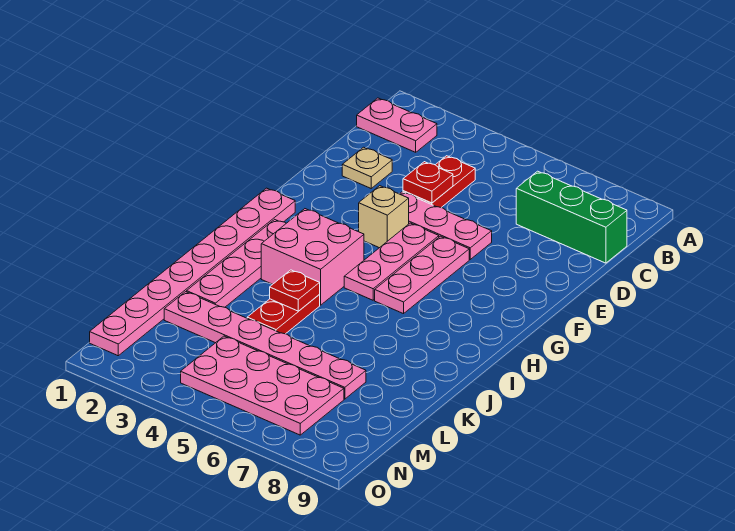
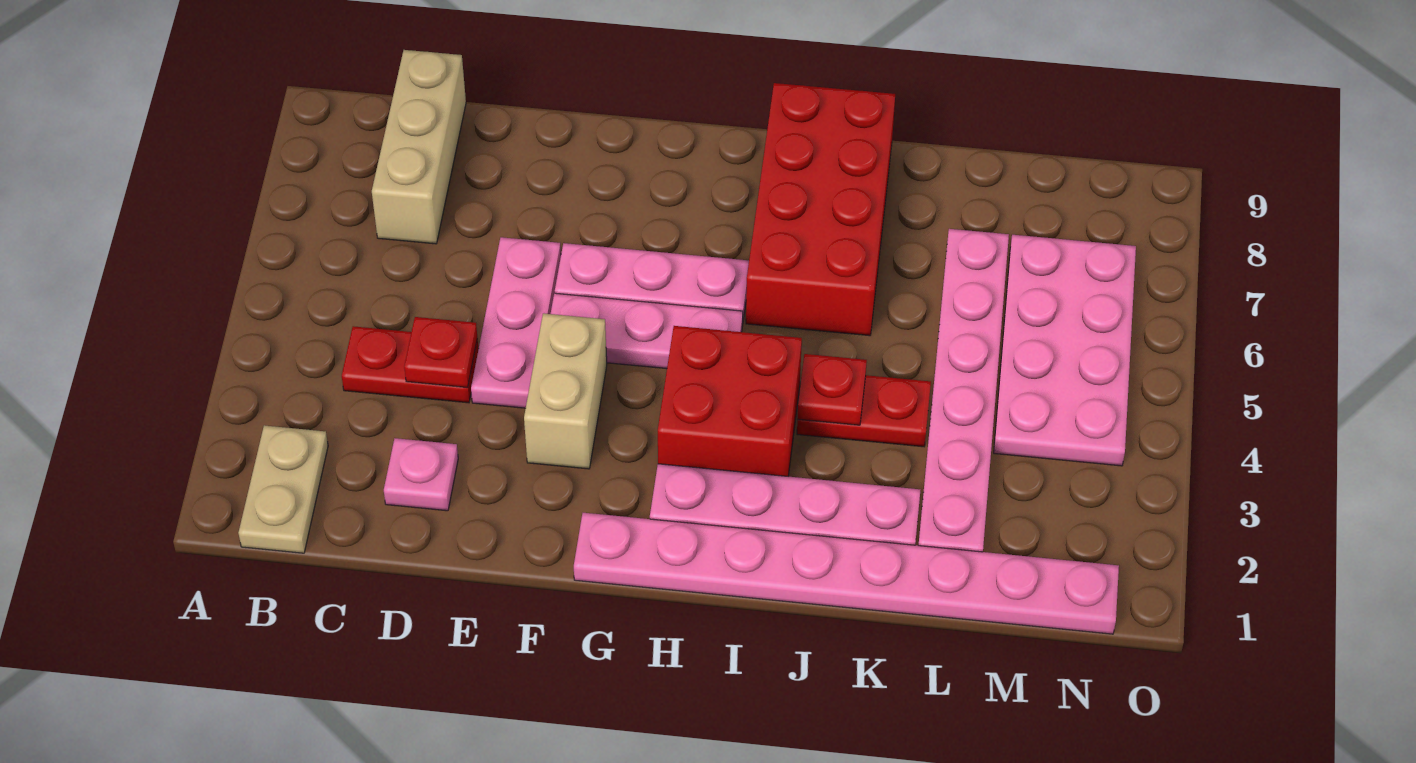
pink plate B1:B2 level 1 -> tan plate B1:B2 level 1
green brick C7:C9 level 1 -> tan brick C7:C9 level 1
tan plate D2 level 1 -> pink plate D2 level 1
tan brick F4 level 1 -> tan brick F3:F4 level 1
pink brick H3:I4 level 1 -> red brick H3:I4 level 1
none -> red brick I6:J9 level 1

